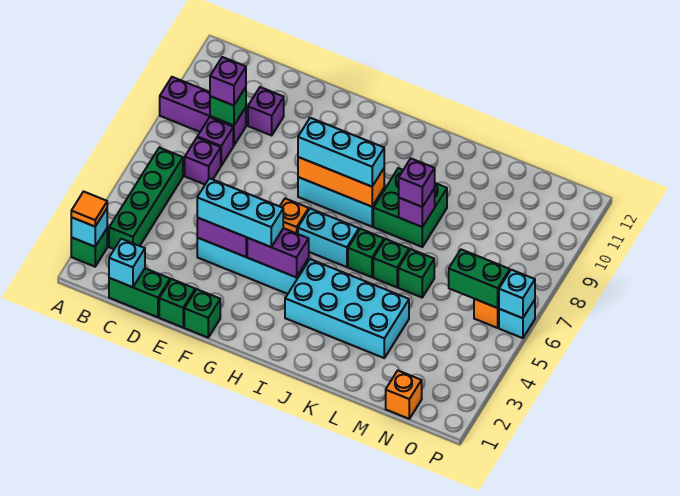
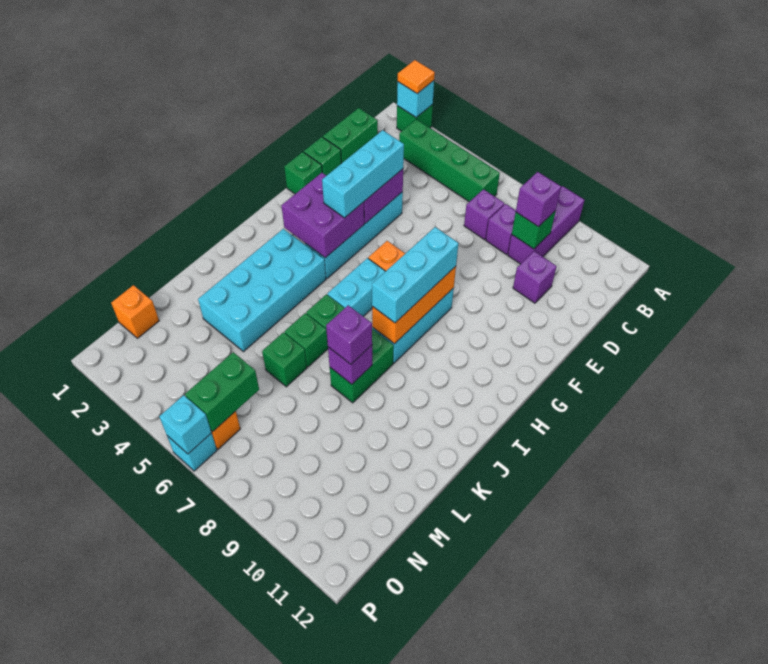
cyan brick C1 level 2 -> none
purple brick G4:H4 level 2 -> purple brick G3:H4 level 2
green brick J8:K9 level 1 -> green brick J8:K8 level 1

